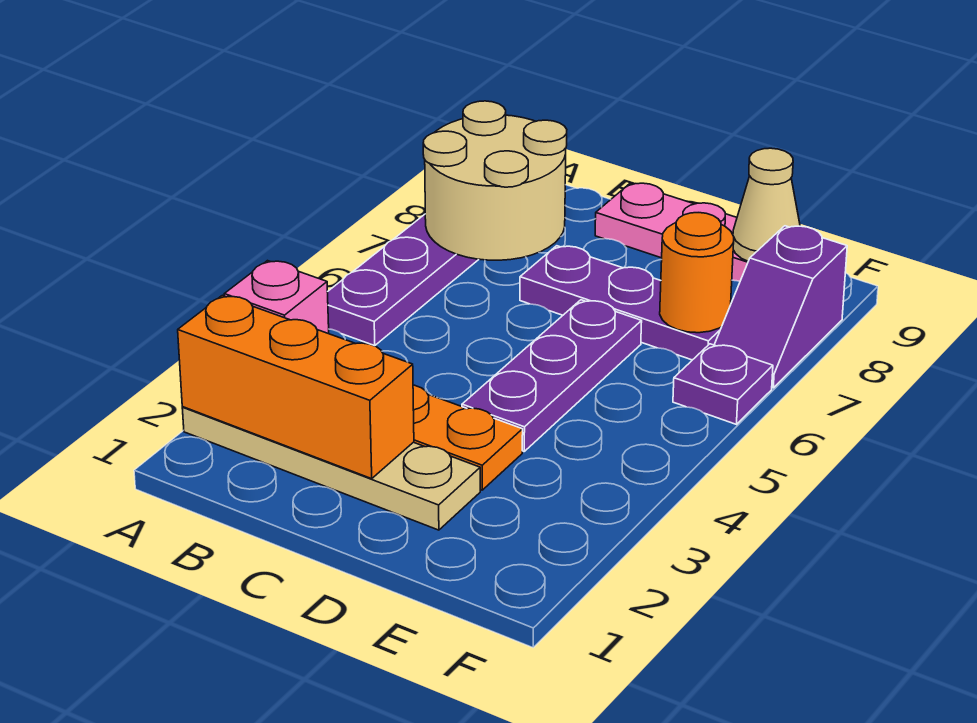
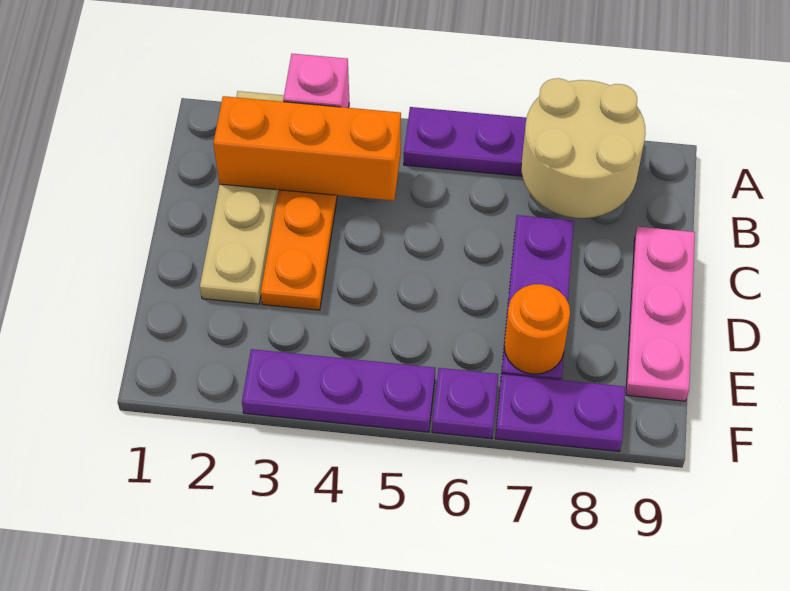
orange brick A2:C2 level 2 -> orange brick B2:B4 level 2
purple plate D4:D6 level 1 -> purple plate F3:F5 level 1
tan cone E9 level 2 -> none
purple slope F7:F8 level 1 top 8 -> purple plate F7:F8 level 1

